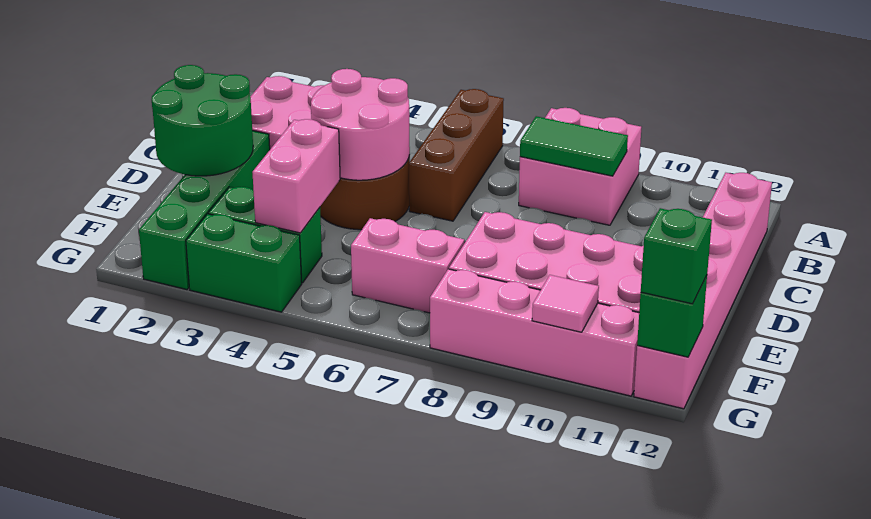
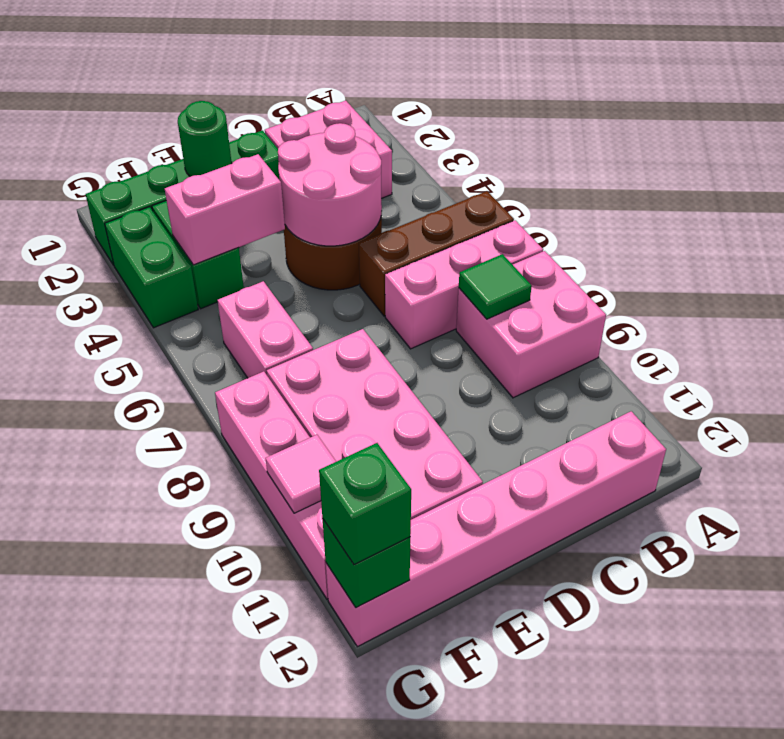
none -> pink brick A7:C7 level 1
green tile B8:B9 level 2 -> green tile B8 level 2
green round brick D1:E2 level 2 -> green round brick E2 level 2

